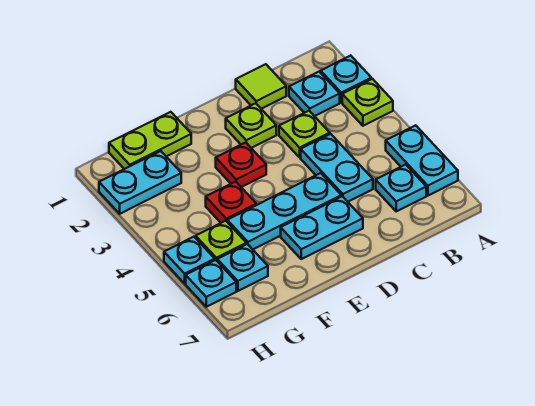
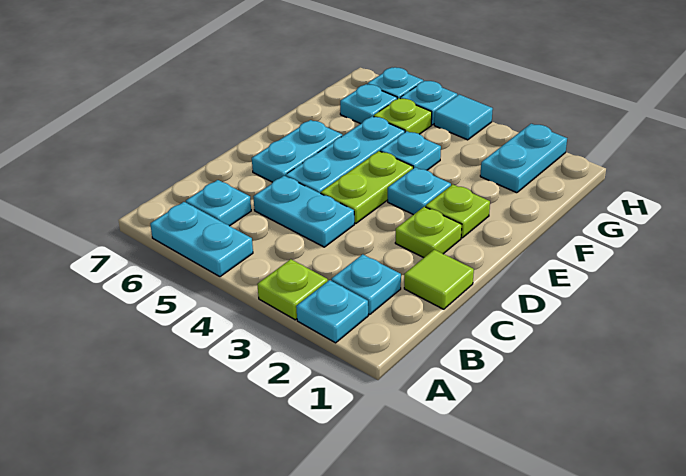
lime plate C3 level 1 -> lime plate E2 level 1
red plate E3 level 1 -> cyan plate E3 level 1
lime plate F1:G1 level 1 -> lime plate D4:E4 level 1
red plate F4 level 1 -> cyan plate F4 level 1
none -> cyan tile H4 level 1

